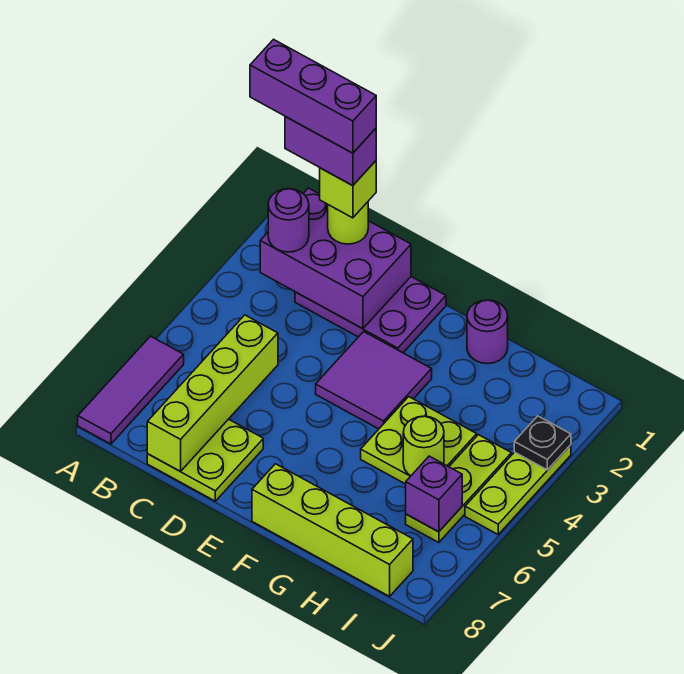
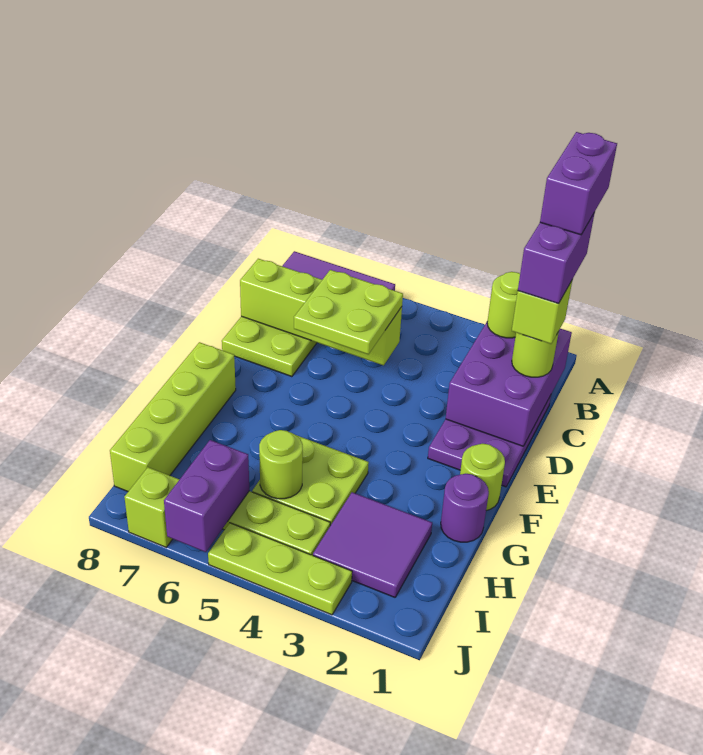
purple brick A1:C1 level 6 -> purple brick A1:B1 level 6
purple round brick B2 level 3 -> lime round brick B2 level 3
none -> lime plate C5:D6 level 3
purple tile E3:F4 level 1 -> purple tile H2:I3 level 1
none -> lime round brick F1 level 1
purple brick I6 level 2 -> purple brick I6:J6 level 2
black plate J3 level 2 -> none
none -> lime brick J7 level 1

